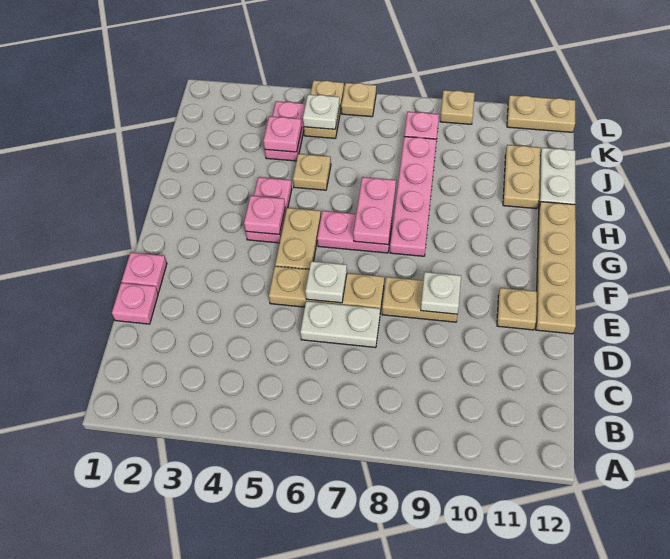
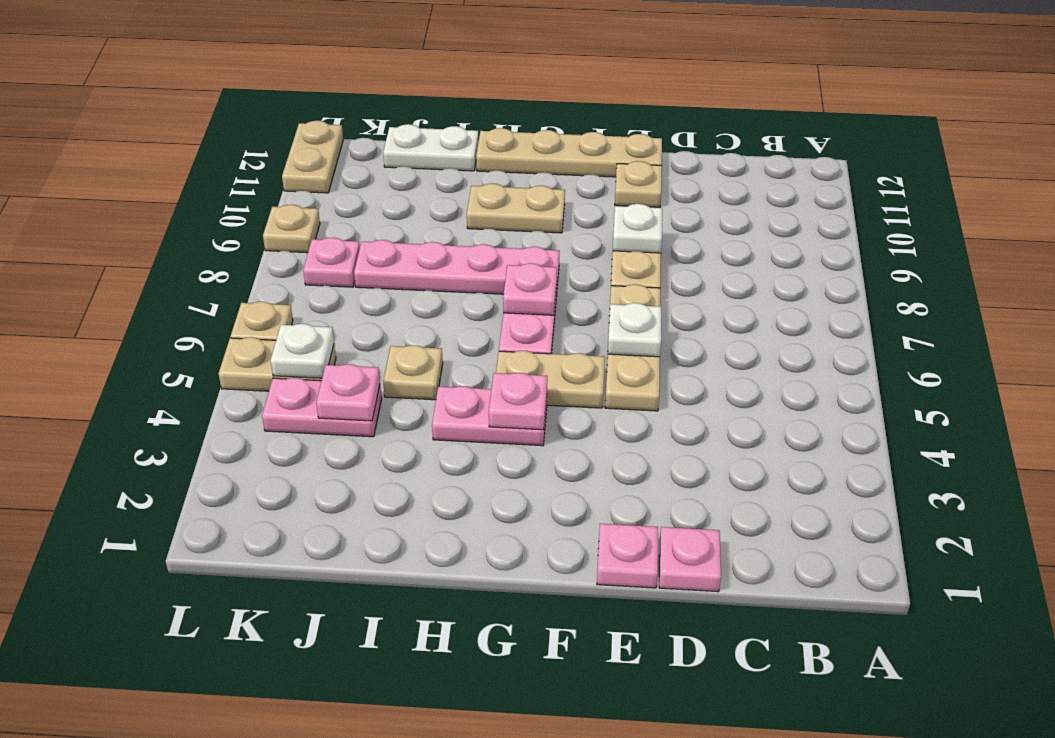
white plate D6:D7 level 1 -> none
pink plate G7:H7 level 2 -> pink plate G7 level 2
tan plate I11:J11 level 1 -> tan plate G10:H10 level 1

